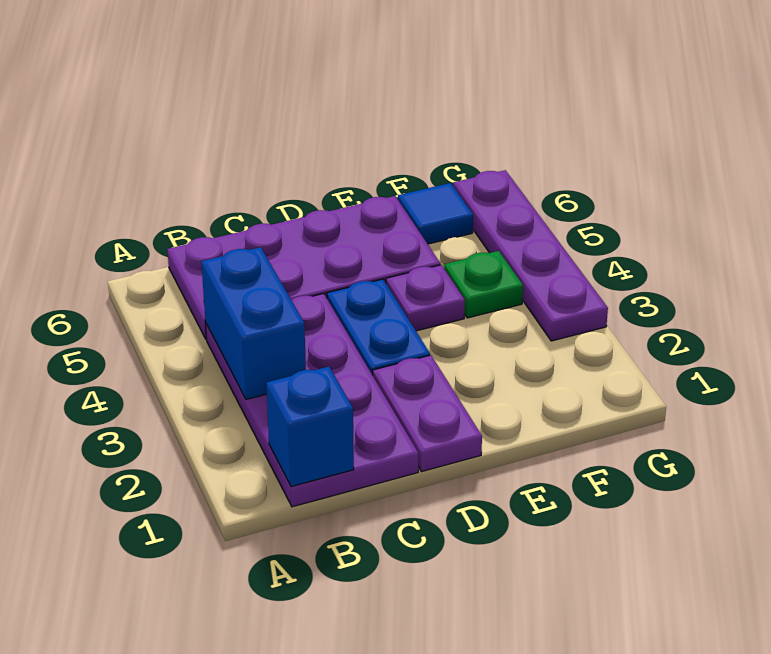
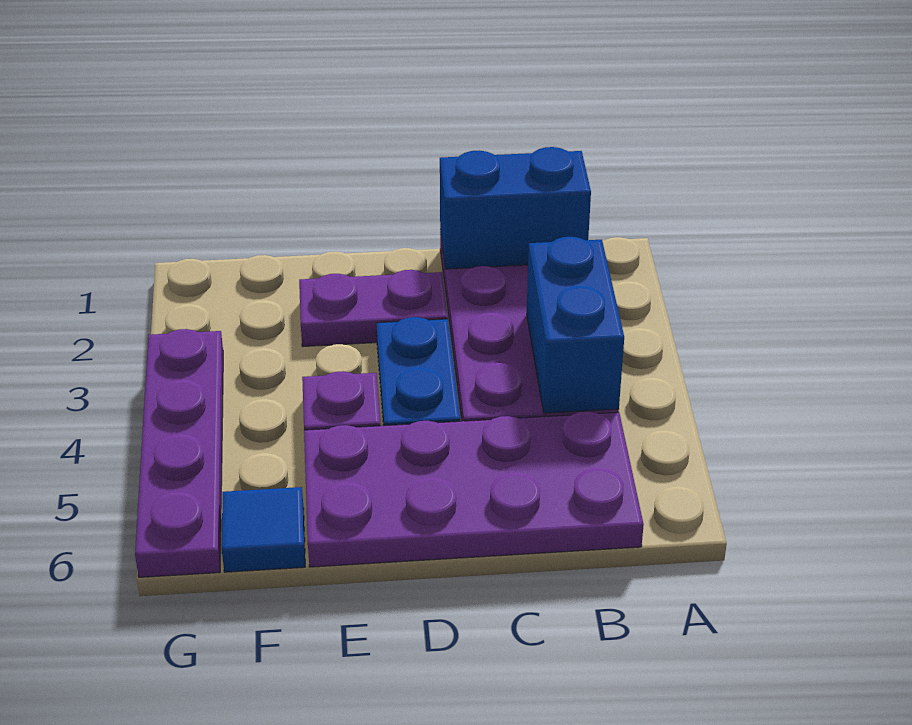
blue brick B1 level 2 -> blue brick B1:C1 level 2
purple plate D1:D2 level 1 -> purple plate D2:E2 level 1
green plate F4 level 1 -> none

